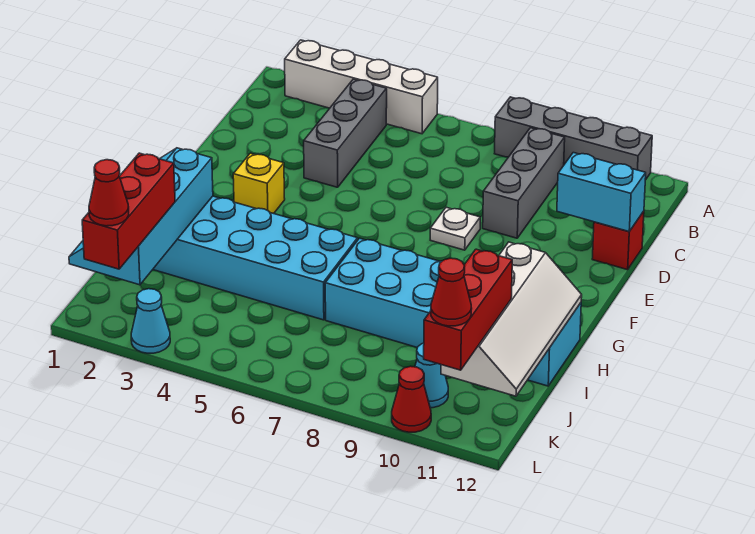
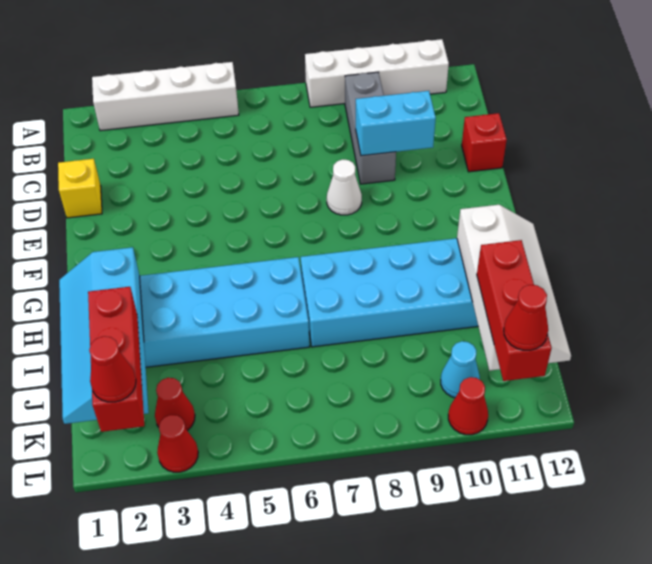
grey brick A8:A11 level 1 -> white brick A8:A11 level 1
grey brick B4:D4 level 1 -> none
cyan brick D11:D12 level 2 -> cyan brick D9:D10 level 2
white plate E8 level 1 -> white cone E8 level 1
yellow brick F3 level 1 -> yellow brick D1 level 1
none -> red cone K3 level 1
cyan cone L3 level 1 -> red cone L3 level 1

